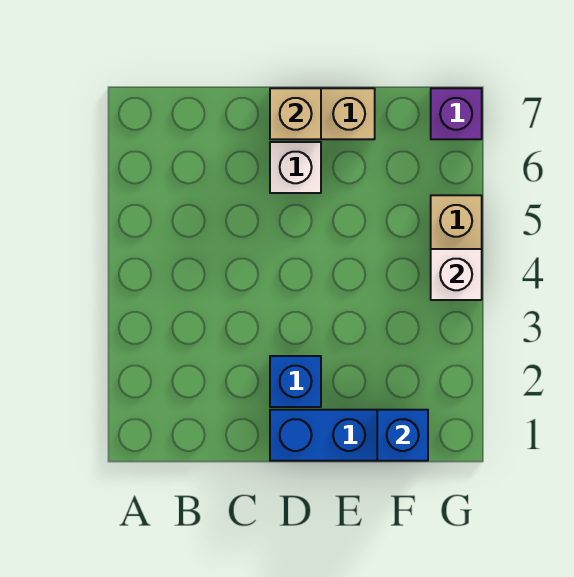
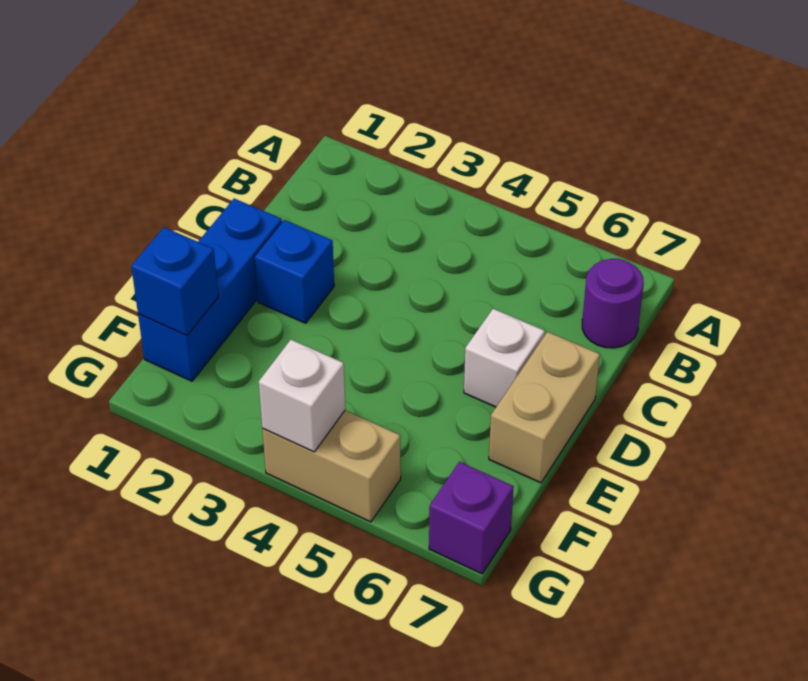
none -> purple round brick B7 level 1
tan brick D7 level 2 -> none

